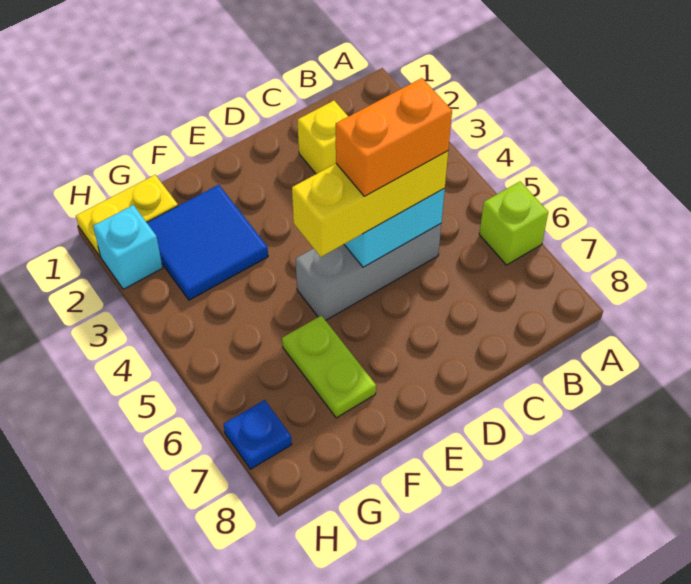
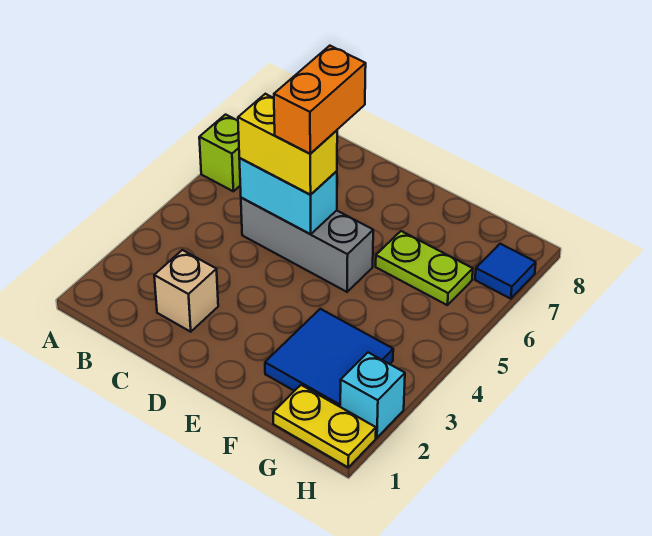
yellow brick C2 level 1 -> tan brick C2 level 1
yellow brick C5:E5 level 3 -> yellow brick C5:D5 level 3
orange brick C5:D5 level 4 -> orange brick D5:D6 level 4
lime plate F6:F7 level 1 -> lime plate F6:G6 level 1
blue plate H7 level 1 -> blue tile H7 level 1

